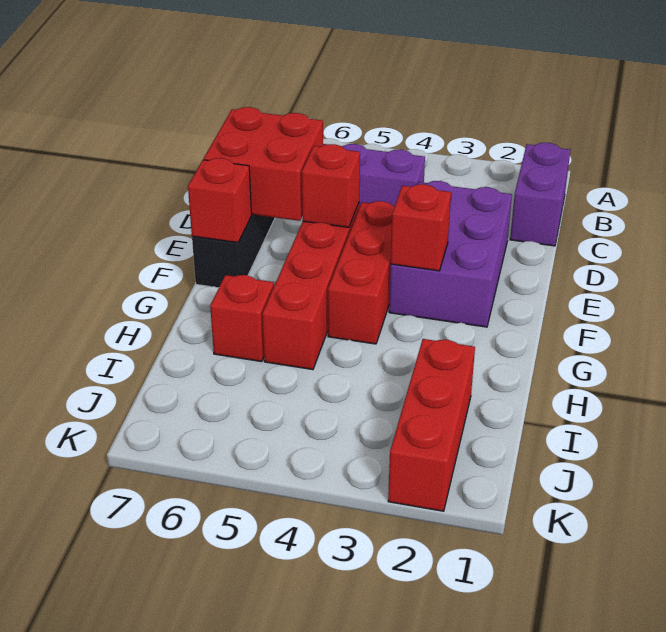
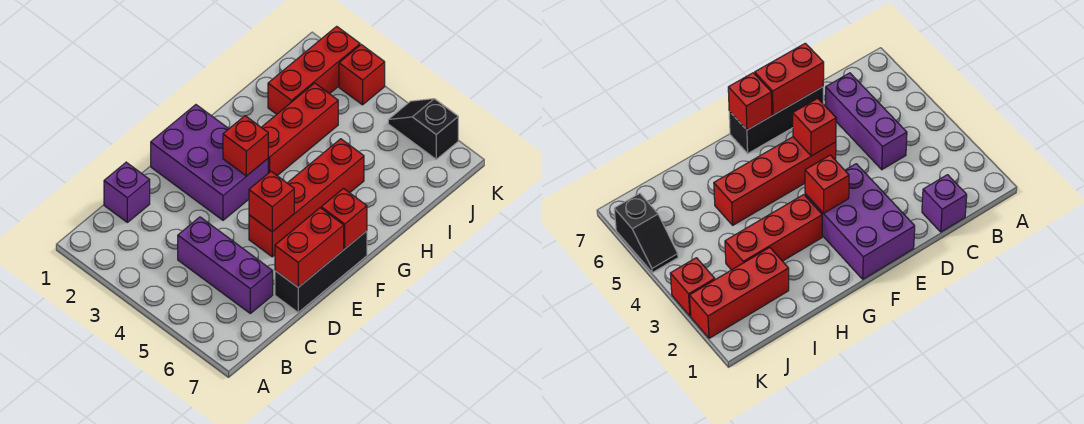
purple brick B1:C1 level 1 -> purple brick C1 level 1
purple brick D2:F3 level 1 -> purple brick E1:F3 level 1
red brick D6:E7 level 2 -> red brick D7:E7 level 2
red brick E4:G4 level 1 -> red brick G3:I3 level 1
red brick H6 level 1 -> red brick K3 level 1
none -> black slope K5:K6 level 1 top 6

